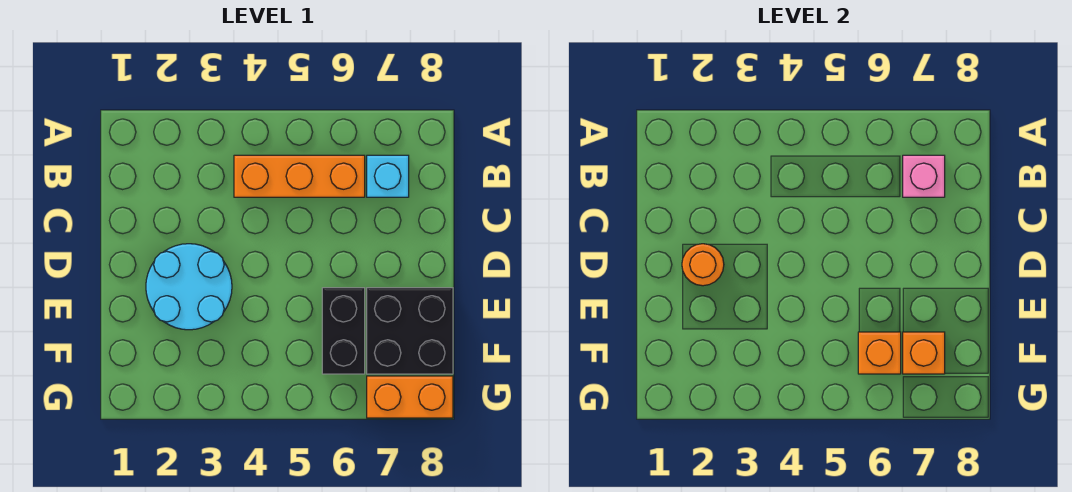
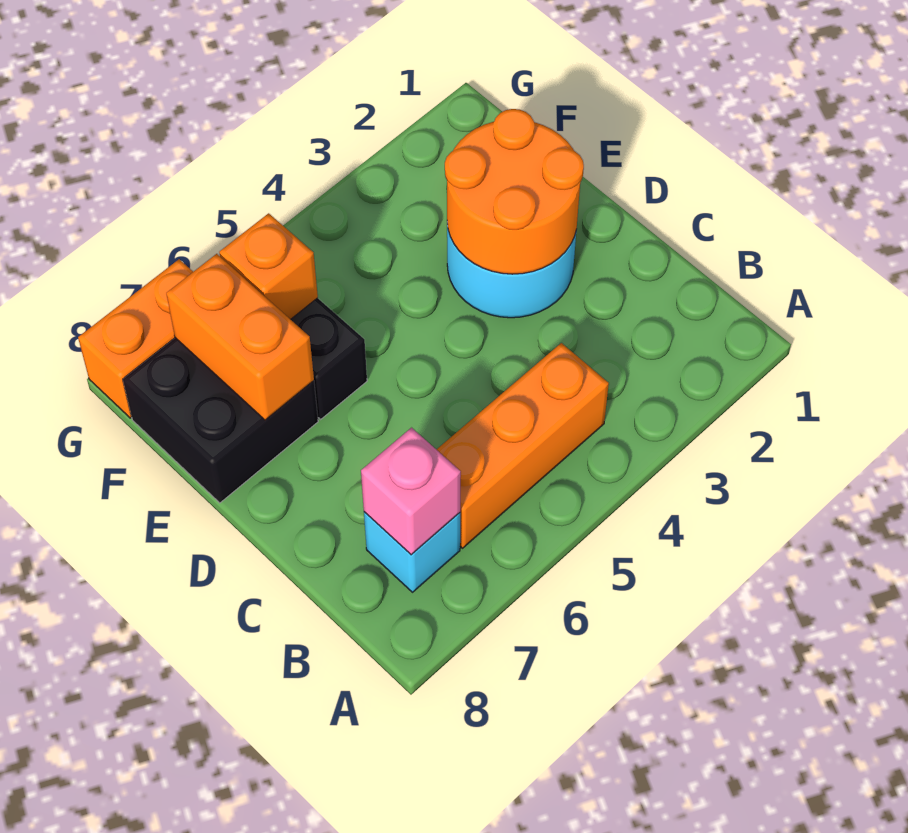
orange round brick D2 level 2 -> orange round brick D2:E3 level 2
orange brick F7 level 2 -> orange brick E7:F7 level 2

